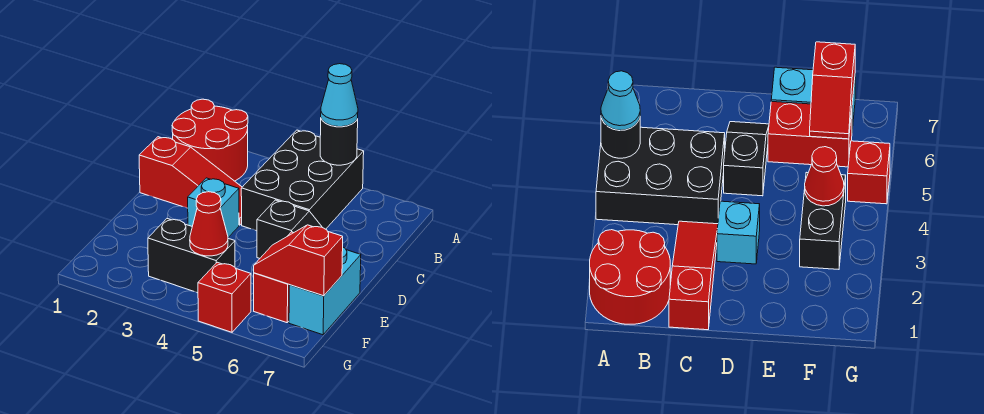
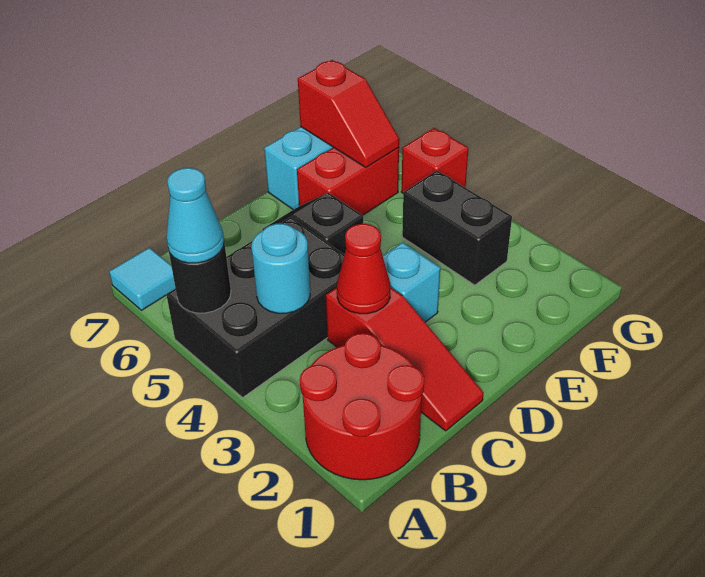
none -> cyan tile A7 level 1
none -> cyan round brick B4 level 2
red slope C1:C3 level 1 top 1 -> red slope C1:C3 level 1 top 3
red cone F4 level 2 -> red cone C3 level 2

